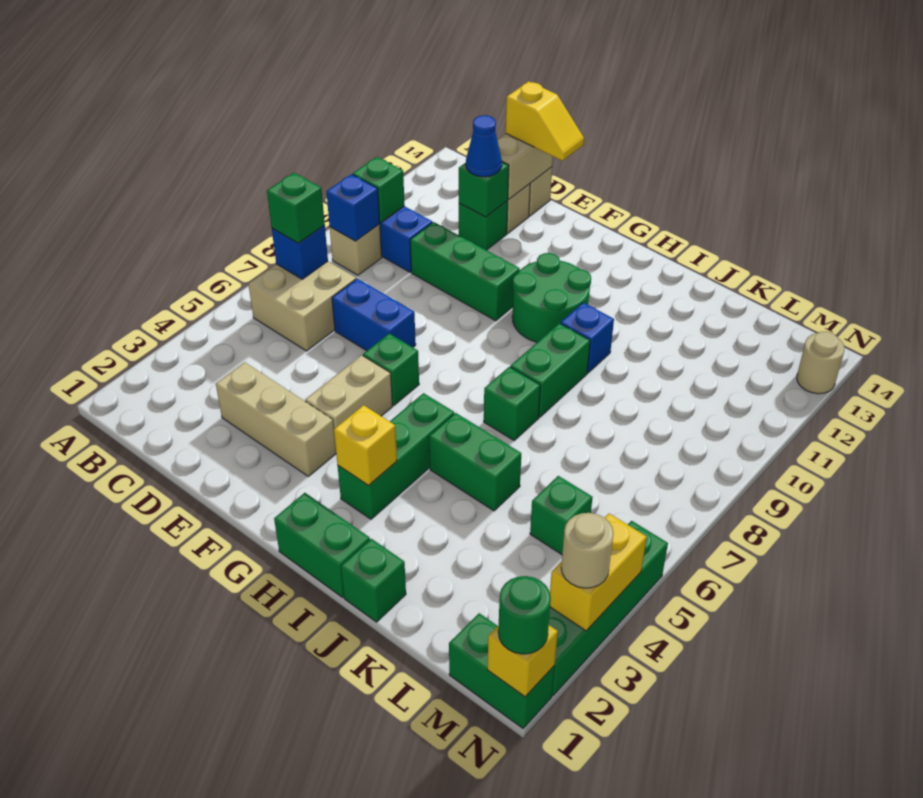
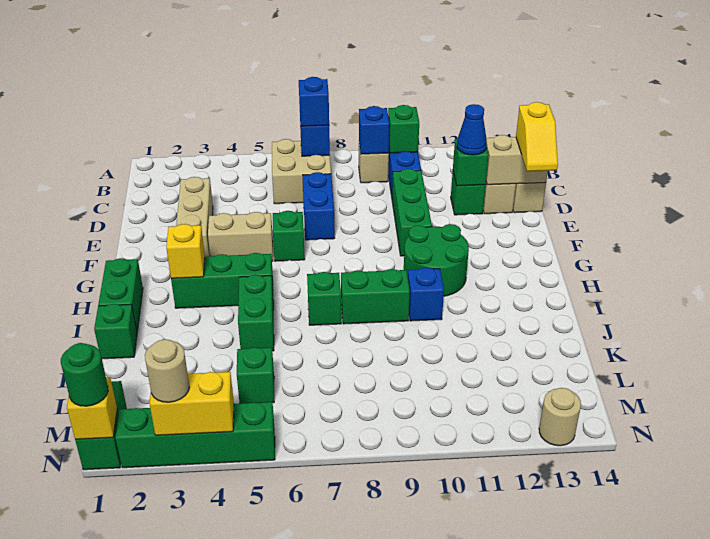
green brick B7 level 3 -> blue brick B7 level 3

